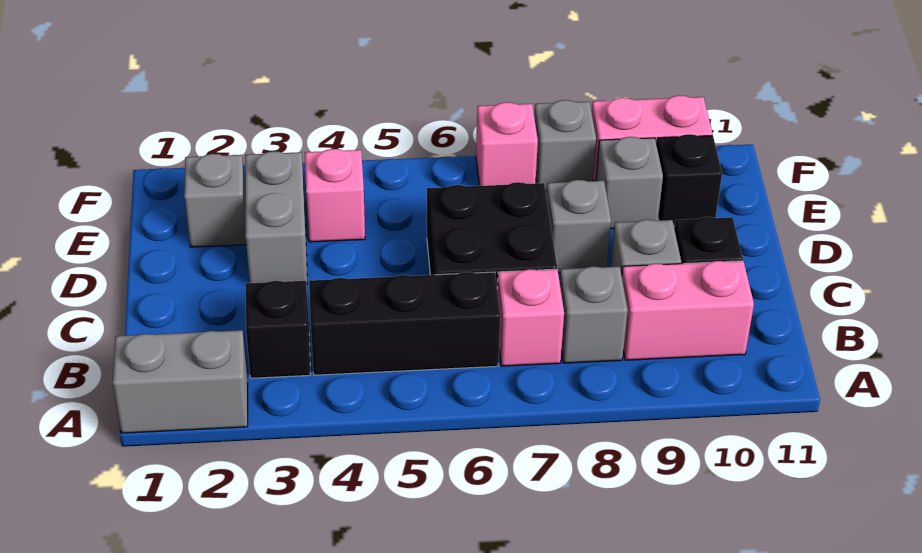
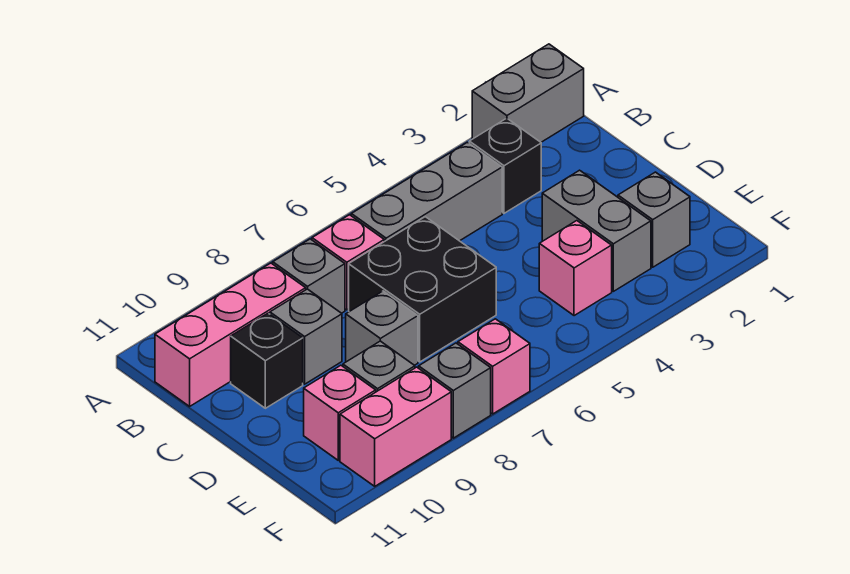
black brick B4:B6 level 1 -> grey brick B4:B6 level 1
pink brick B9:B10 level 1 -> pink brick B9:B11 level 1
black brick E10 level 1 -> pink brick E10 level 1

